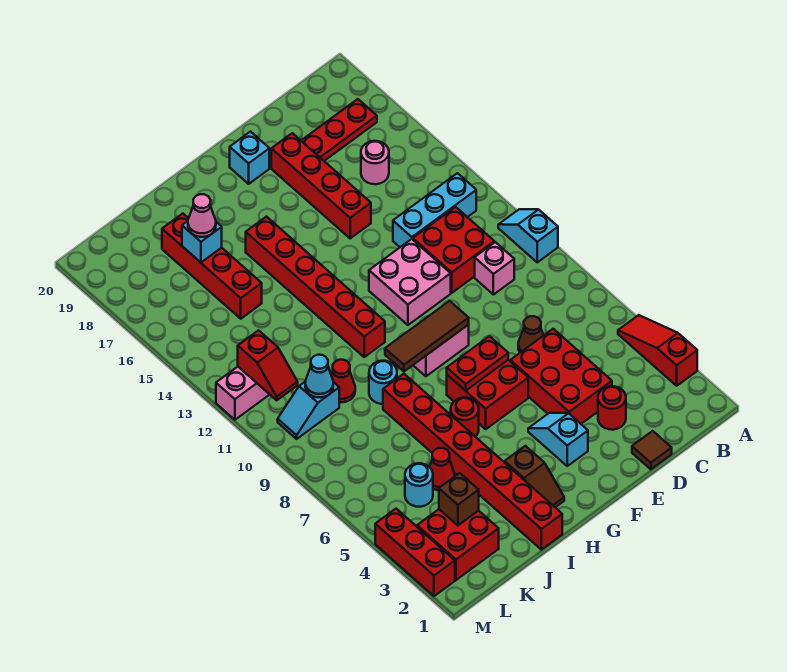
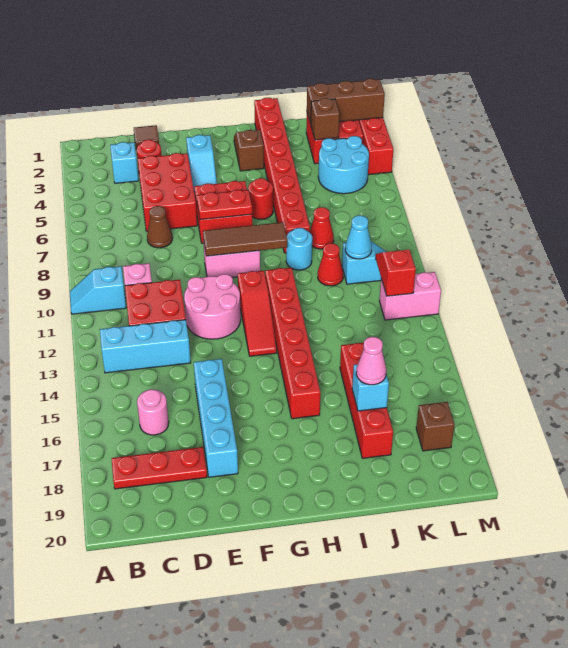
red slope A3:A5 level 1 top 3 -> red slope G11:G13 level 1 top 11
cyan slope A10:A11 level 1 top 10 -> cyan slope A10:B10 level 1 top B
pink brick E11:F12 level 1 -> pink round brick E11:F12 level 1
red brick E15:E18 level 1 -> cyan brick E15:E18 level 1
cyan brick F19 level 1 -> cyan brick C3 level 1
red cone J5 level 1 -> red cone J8 level 1
none -> brown brick K2:M2 level 2
cyan round brick K5 level 1 -> cyan round brick K4:L5 level 1
none -> brown brick L18 level 1

